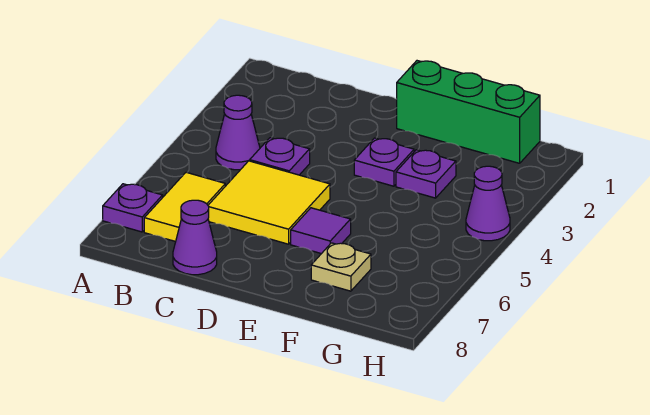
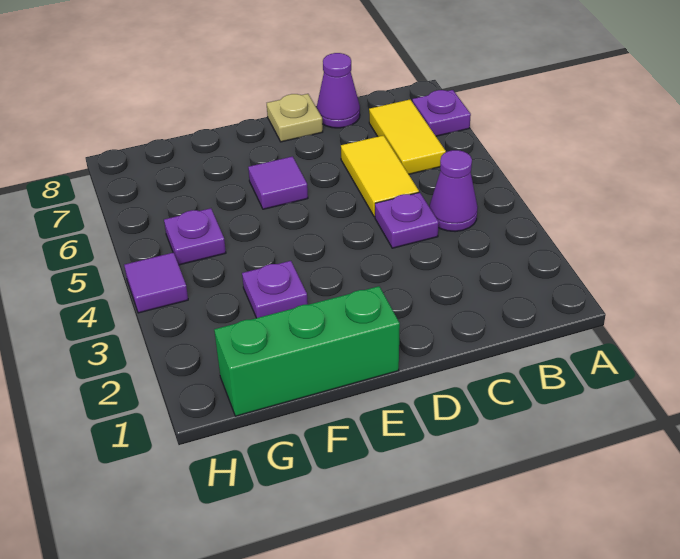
yellow tile C5:D6 level 1 -> yellow tile C5:C6 level 1
purple plate E3 level 1 -> purple plate G5 level 1
tan plate F7 level 1 -> tan plate D8 level 1
purple cone H4 level 1 -> purple tile H4 level 1

